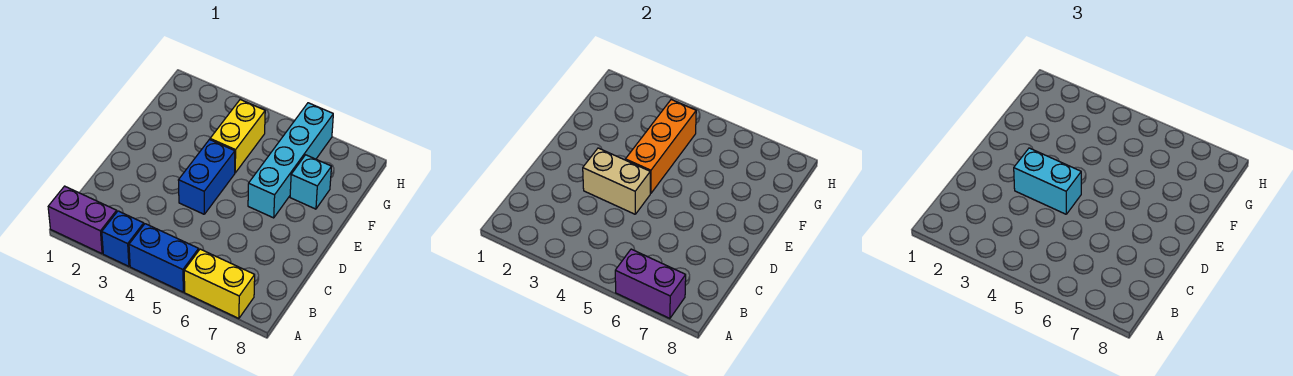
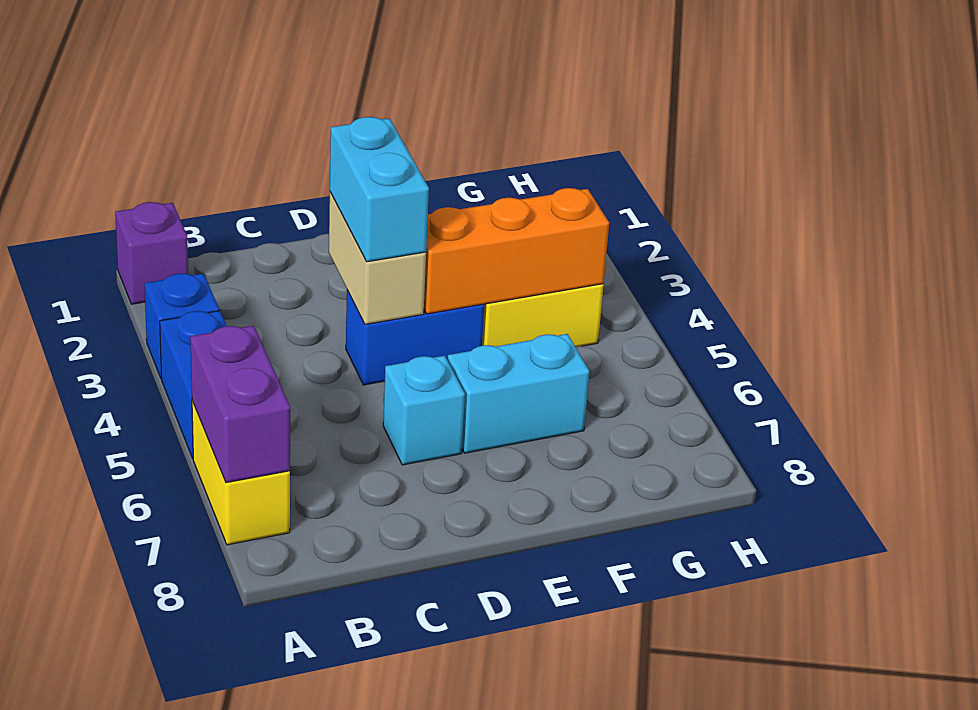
purple brick A1:A2 level 1 -> purple brick A1 level 1
cyan brick E6:H6 level 1 -> cyan brick E6:F6 level 1
cyan brick F7 level 1 -> cyan brick D6 level 1

